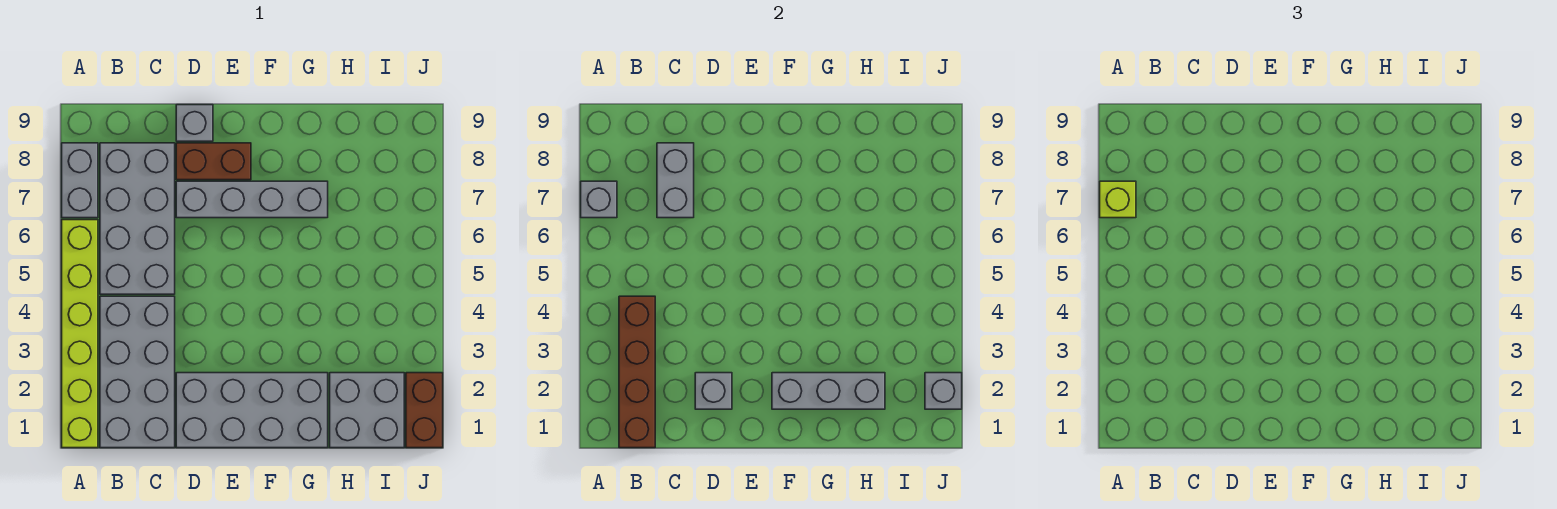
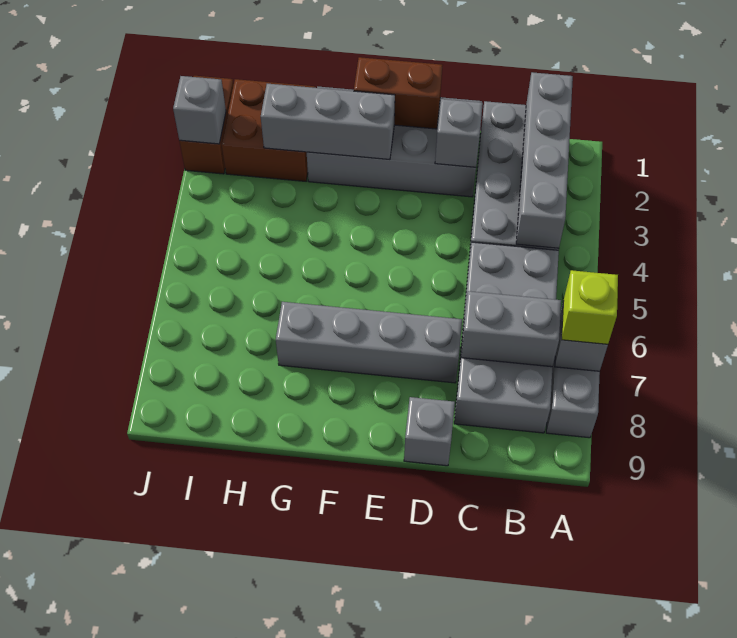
lime brick A1:A6 level 1 -> none
brown brick B1:B4 level 2 -> grey brick B1:B4 level 2
grey brick C7:C8 level 2 -> grey brick B7:C7 level 2
brown brick D8:E8 level 1 -> brown brick E1:F1 level 2
grey brick H1:I2 level 1 -> brown brick H1:I2 level 1

